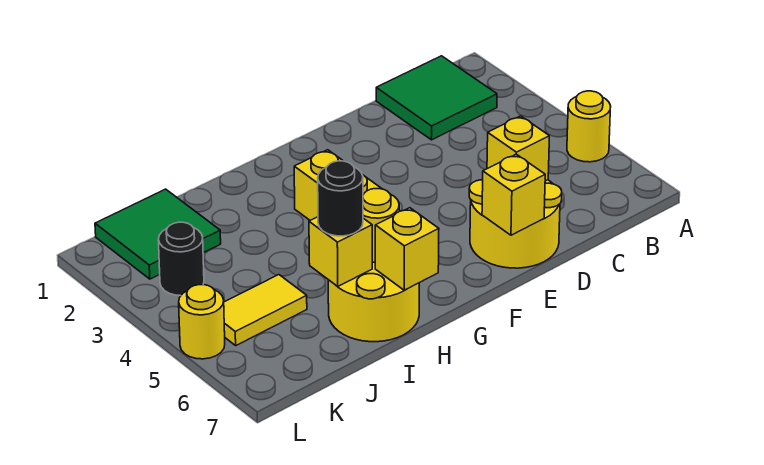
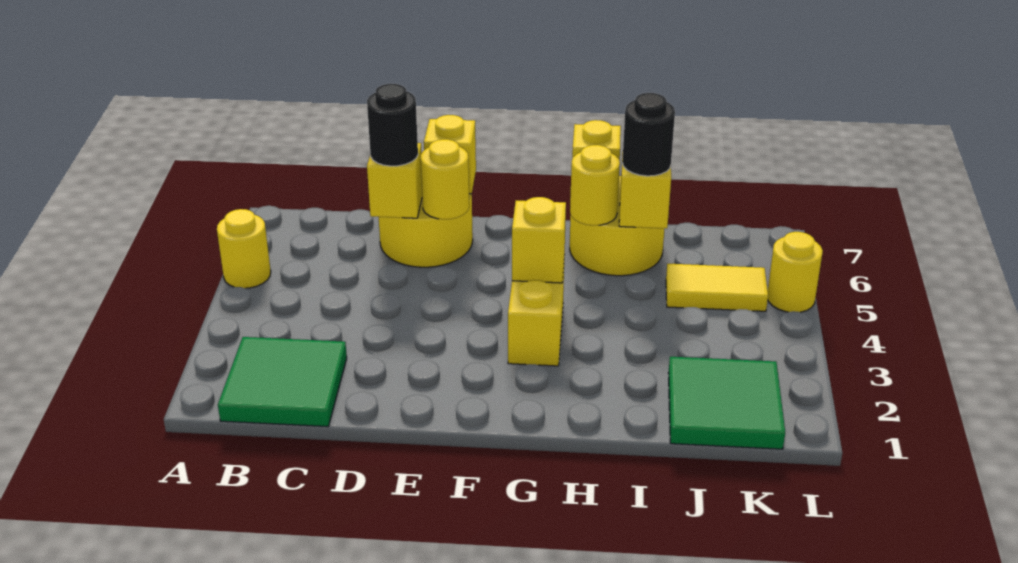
none -> yellow round brick E6 level 2
none -> yellow brick G4 level 2
black round brick K3 level 1 -> black round brick D6 level 3

